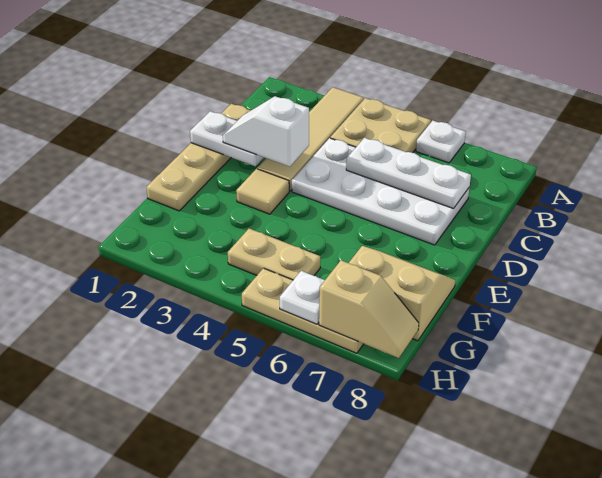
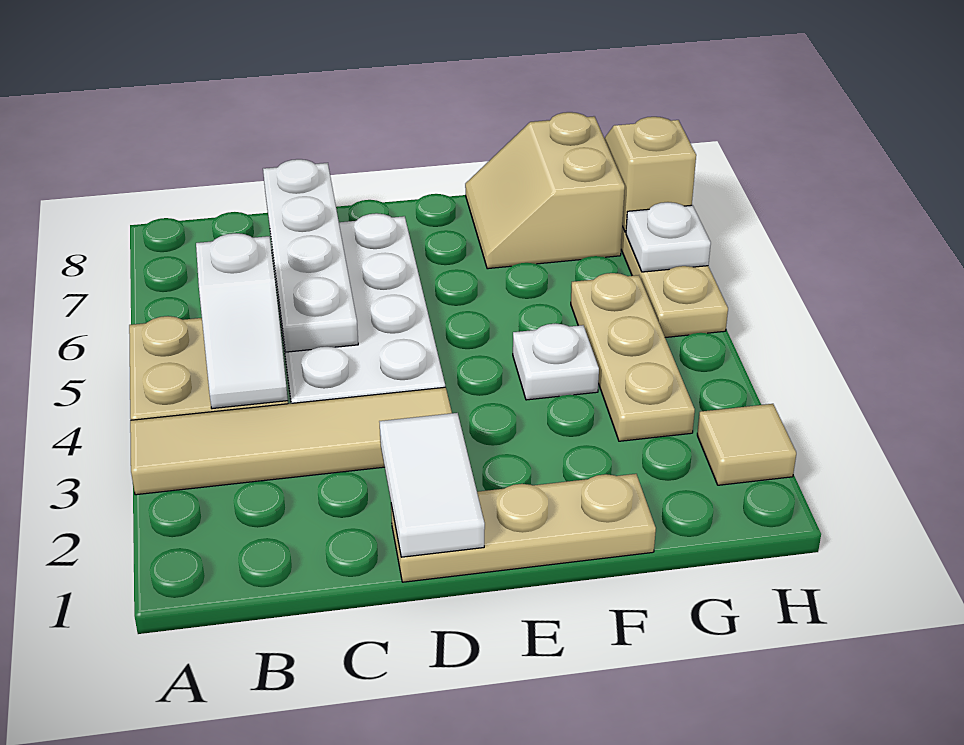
white plate A6 level 1 -> white plate F4 level 1
tan plate C1:F1 level 1 -> tan plate D1:F1 level 1
white plate C5:C7 level 2 -> white plate C5:C8 level 2
white plate D1:D2 level 2 -> white tile D1:D2 level 2
white slope D2:D3 level 3 top 3 -> white slope B4:B5 level 2 top 5
tan tile E3 level 1 -> tan tile H2 level 1
tan plate G4:G5 level 1 -> tan plate G3:G5 level 1

